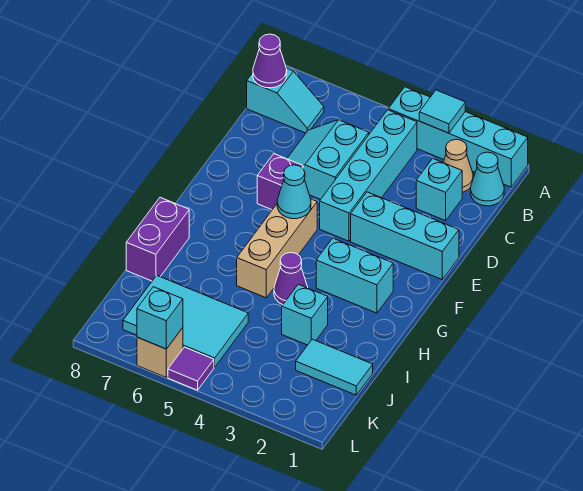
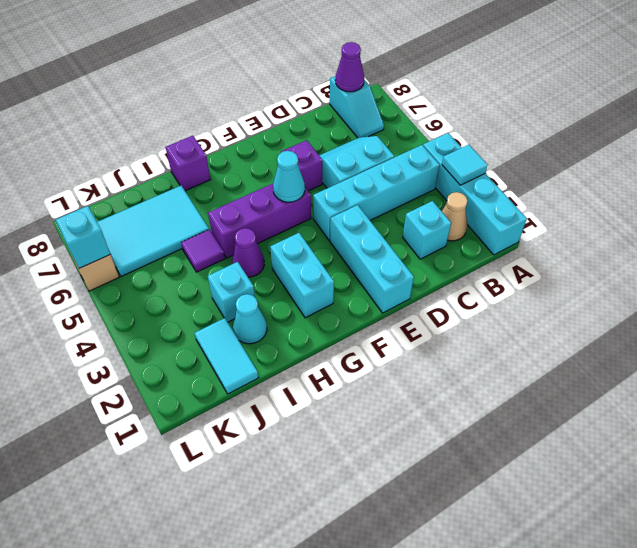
cyan cone B1 level 1 -> cyan cone I2 level 1
tan brick F5:H5 level 1 -> purple brick F5:H5 level 1
purple brick H8:I8 level 1 -> purple brick H8 level 1
cyan tile J5:K7 level 1 -> cyan tile I6:K7 level 1
purple tile L5 level 1 -> purple tile I5 level 1

